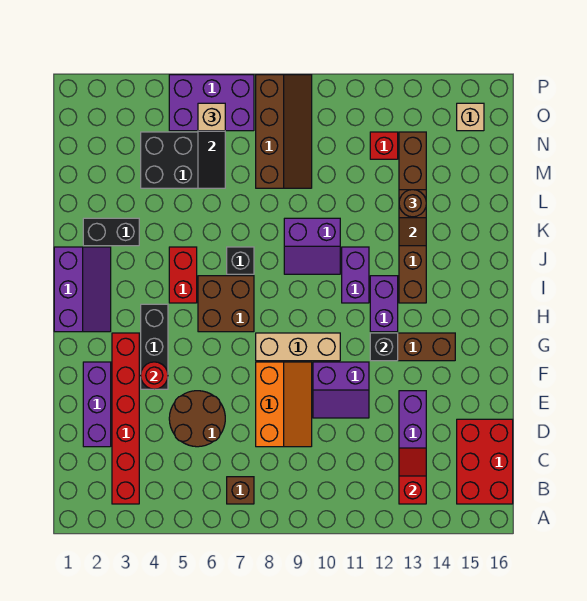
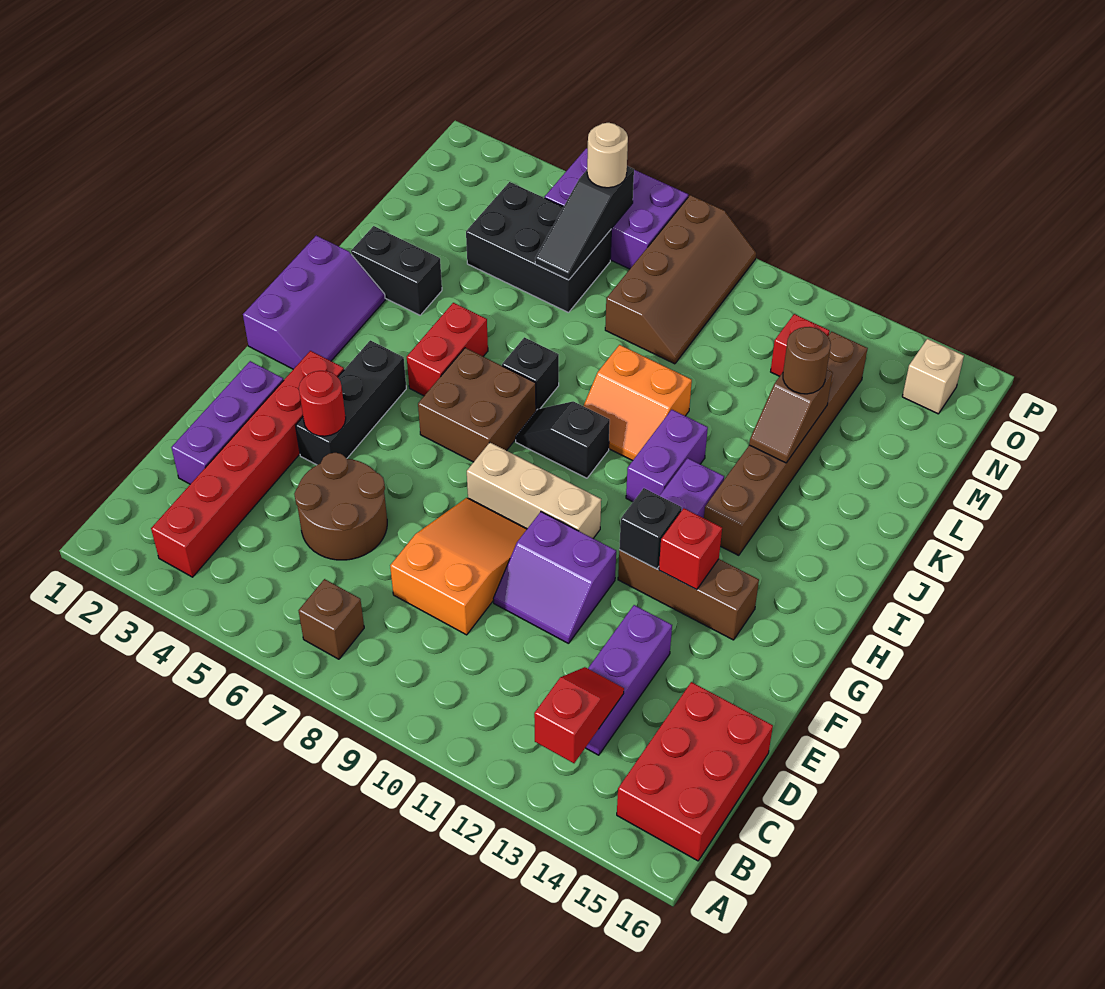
orange slope D8:F9 level 1 top 8 -> orange slope D8:F9 level 1 top D
none -> red brick G13 level 2
none -> black slope I8:I9 level 1 top 9
purple slope J9:K10 level 1 top K -> orange slope J9:K10 level 1 top K
tan brick O6 level 3 -> tan round brick O6 level 3

